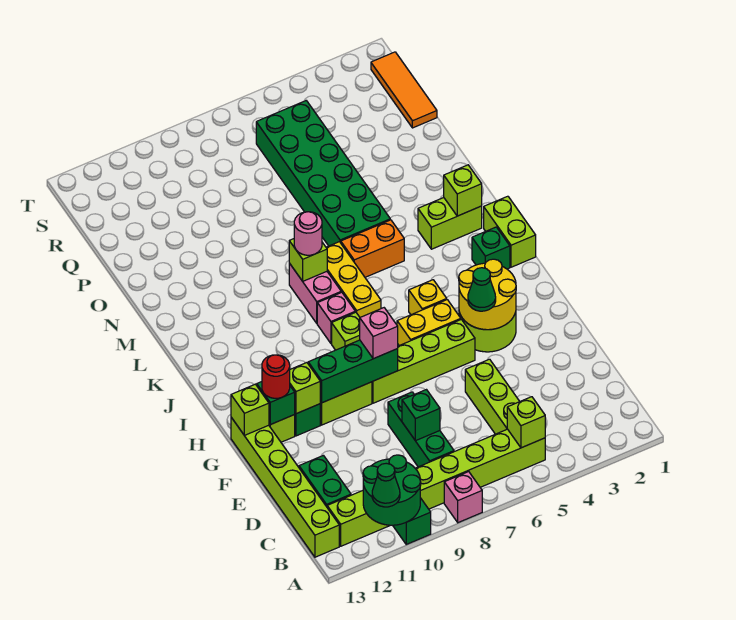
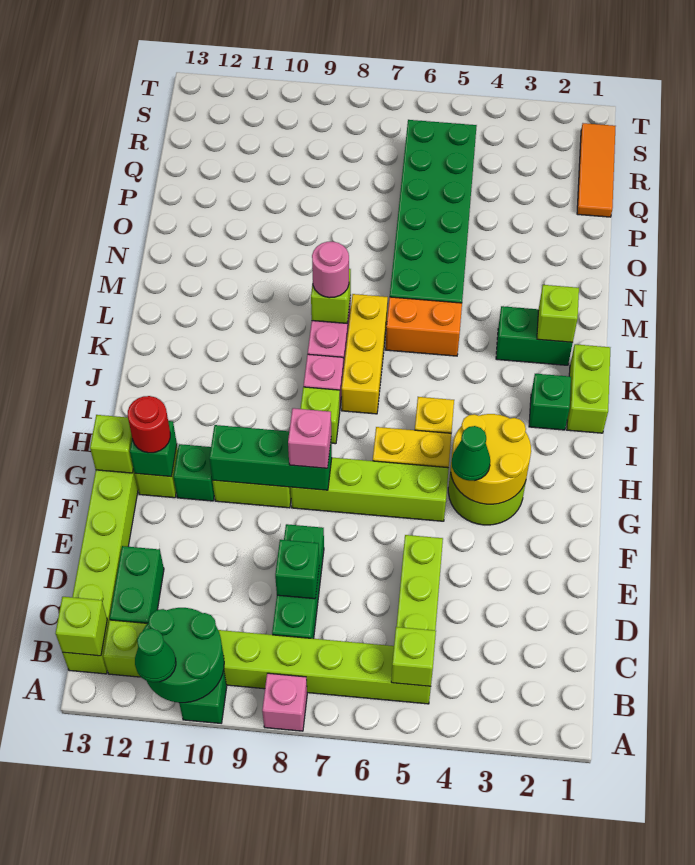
lime brick G11 level 2 -> lime brick B13 level 2
lime brick L2:L3 level 1 -> green brick L2:L3 level 1

